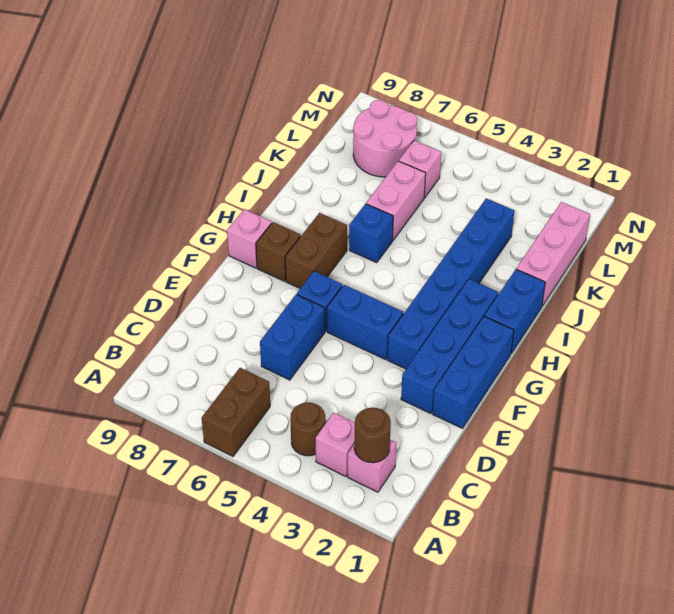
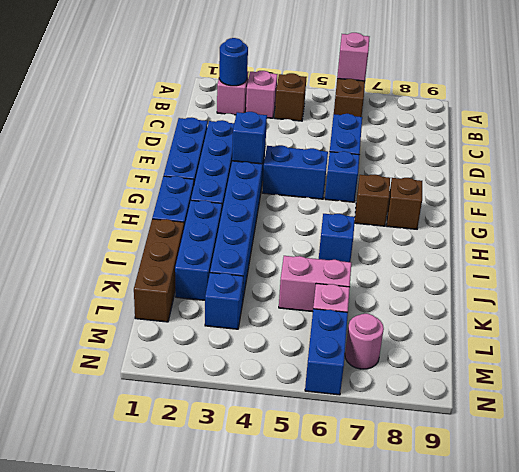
brown round brick B2 level 2 -> blue round brick B2 level 2
brown round brick B4 level 1 -> brown brick B4 level 1
none -> blue brick F3 level 2
brown brick G7:H7 level 1 -> brown brick G7 level 1
pink brick G9 level 1 -> pink brick A6 level 2
none -> blue brick I2:K2 level 1
pink brick J1:L1 level 1 -> brown brick J1:L1 level 1
pink brick J6:K6 level 1 -> pink brick K5:K6 level 1
none -> blue brick L3 level 1
pink round brick L7:M8 level 1 -> pink round brick M7 level 1
none -> blue brick M6:N6 level 1

